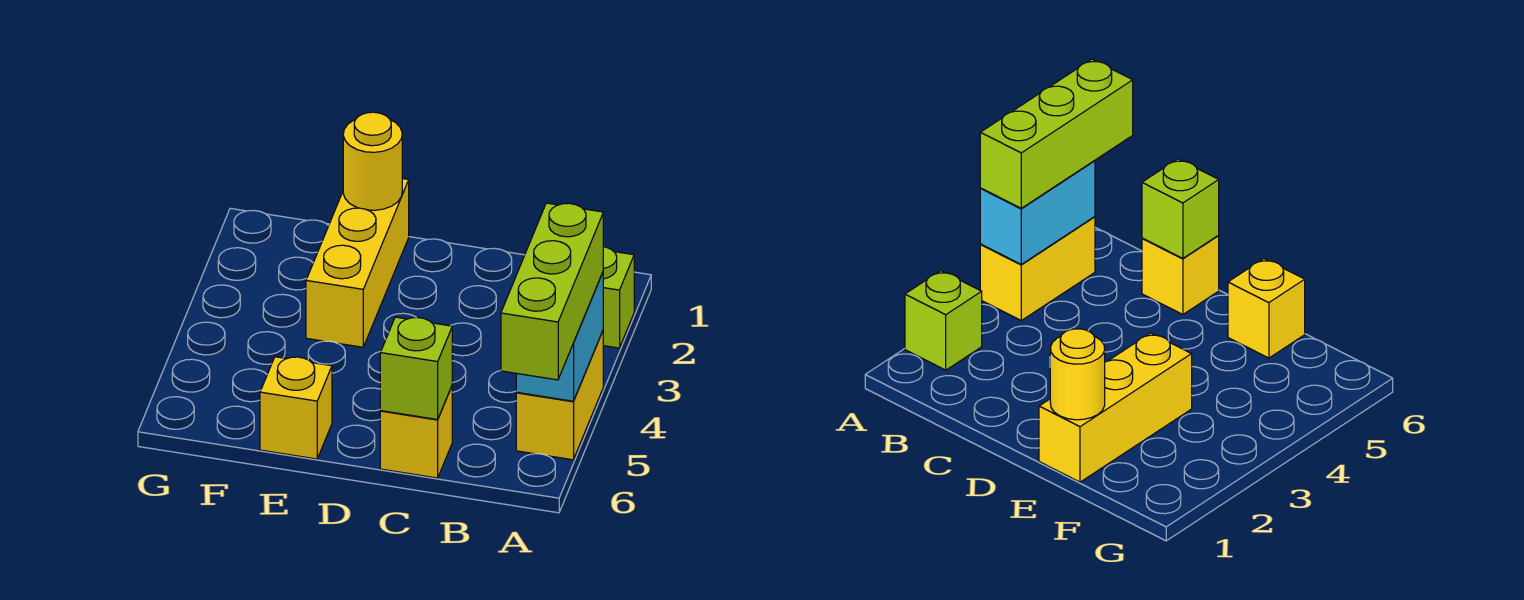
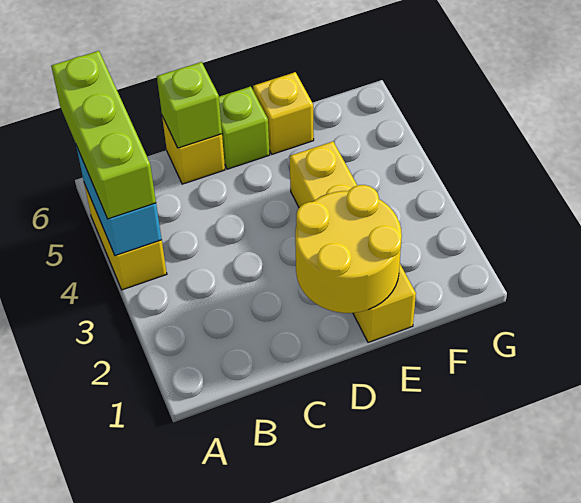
lime brick A2 level 1 -> lime brick D6 level 1
yellow brick E1:E3 level 1 -> yellow brick E1:E4 level 1
yellow round brick E1 level 2 -> yellow round brick D1:E2 level 2

